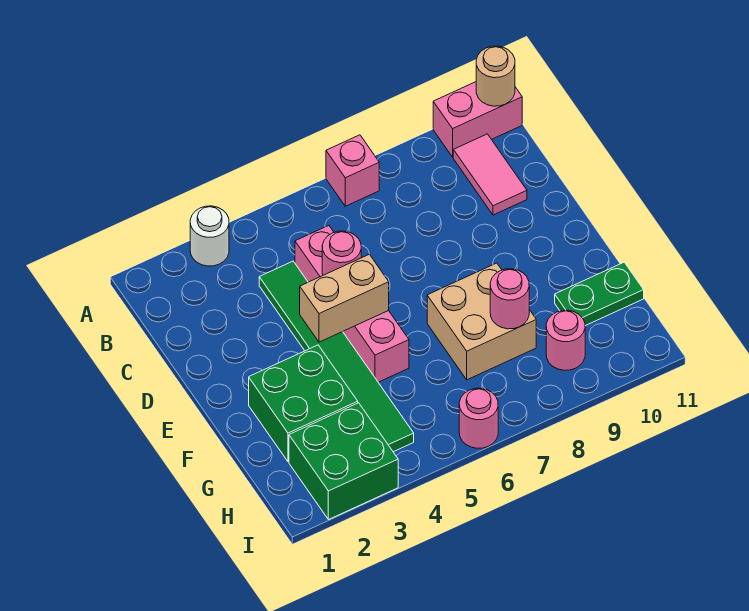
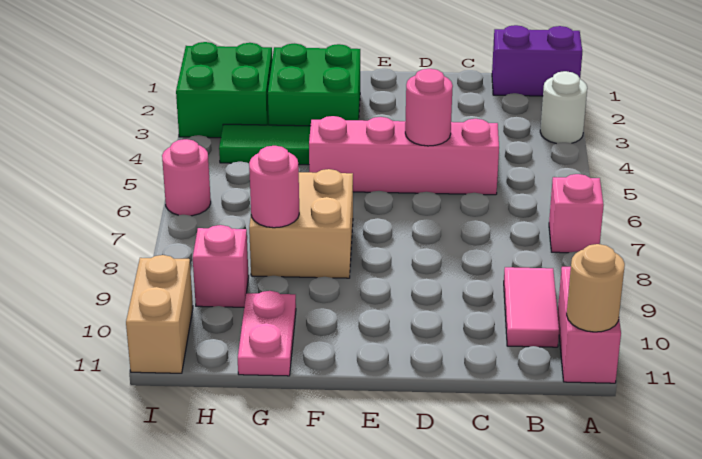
none -> purple brick A1:B1 level 1
pink tile B10:C10 level 1 -> pink tile B9:B10 level 1
tan brick E4:E5 level 2 -> tan brick I10:I11 level 1
green plate G10:G11 level 1 -> pink plate G10:G11 level 1
pink round brick H9 level 1 -> pink brick H9 level 1

